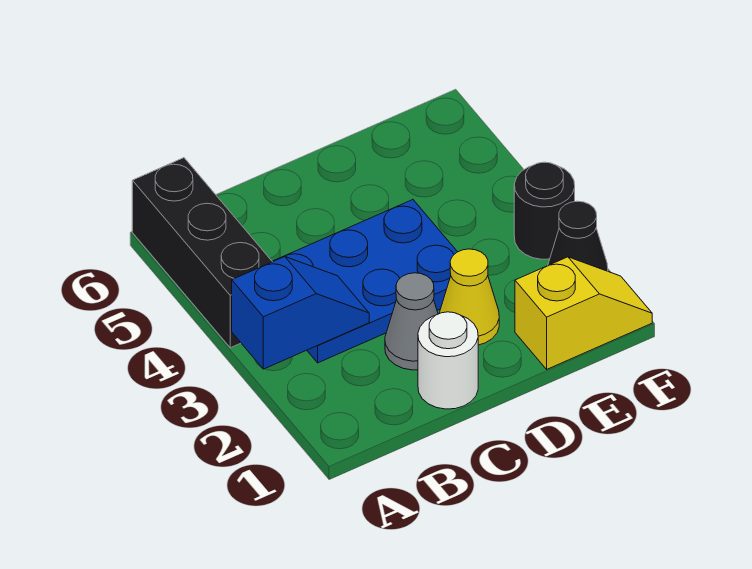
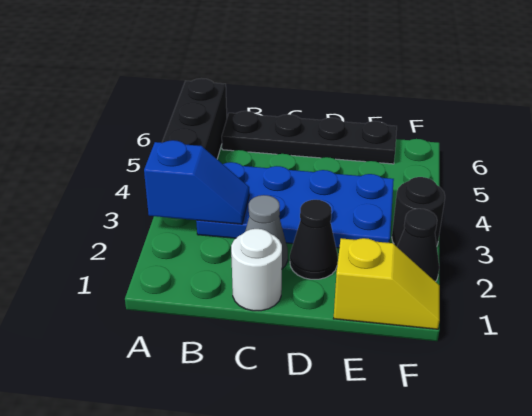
blue plate B3:D4 level 1 -> blue plate B3:E4 level 1
none -> black plate B6:E6 level 1
yellow cone D2 level 1 -> black cone D2 level 1

